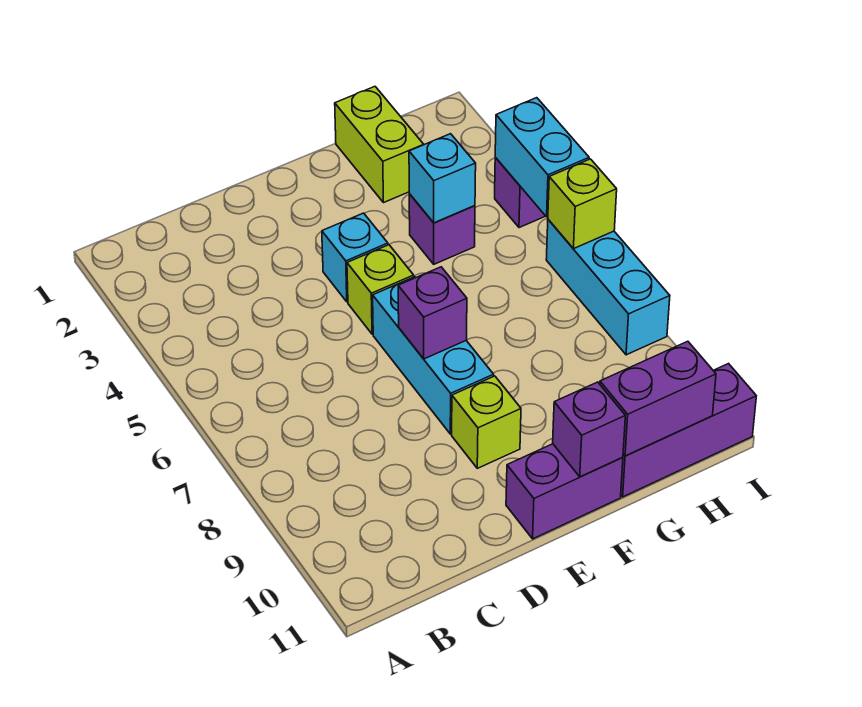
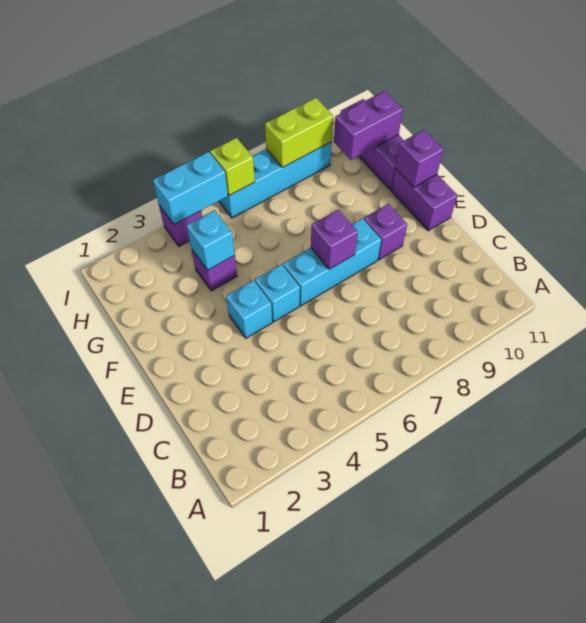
lime brick E5 level 1 -> cyan brick E5 level 1
lime brick E9 level 1 -> purple brick E9 level 1
lime brick G1:G2 level 1 -> lime brick I8:I9 level 2
purple brick G11:H11 level 2 -> purple brick H10:H11 level 2
cyan brick I6:I8 level 1 -> cyan brick I6:I9 level 1

